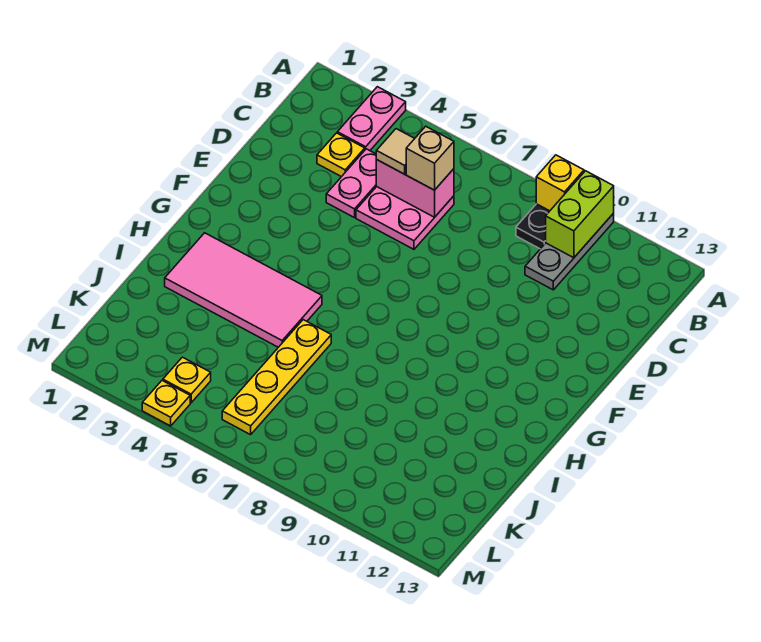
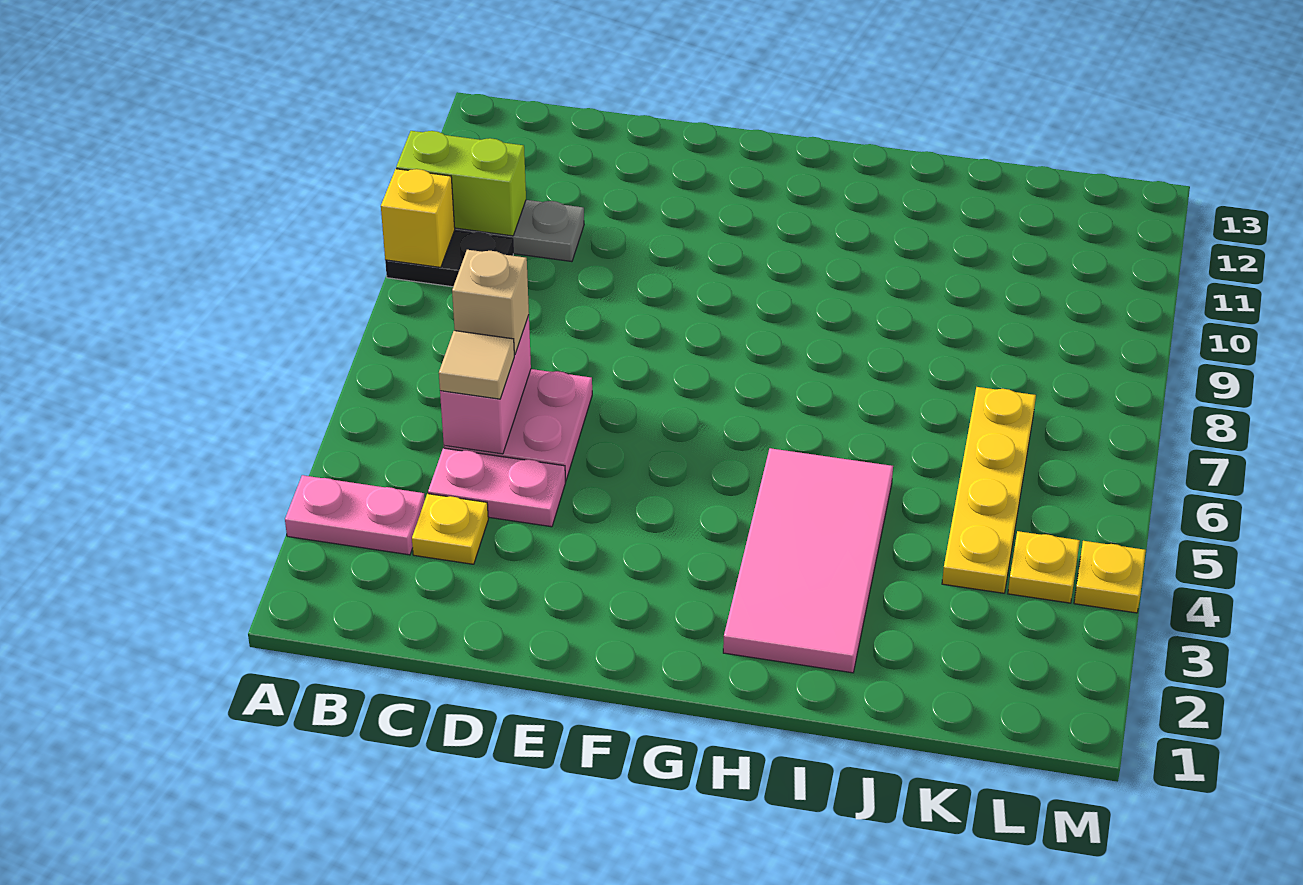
yellow plate I6:L6 level 1 -> yellow plate K4:K7 level 1

